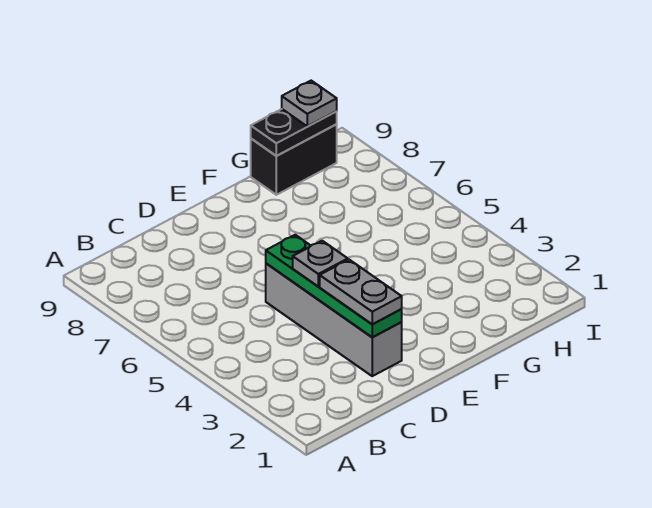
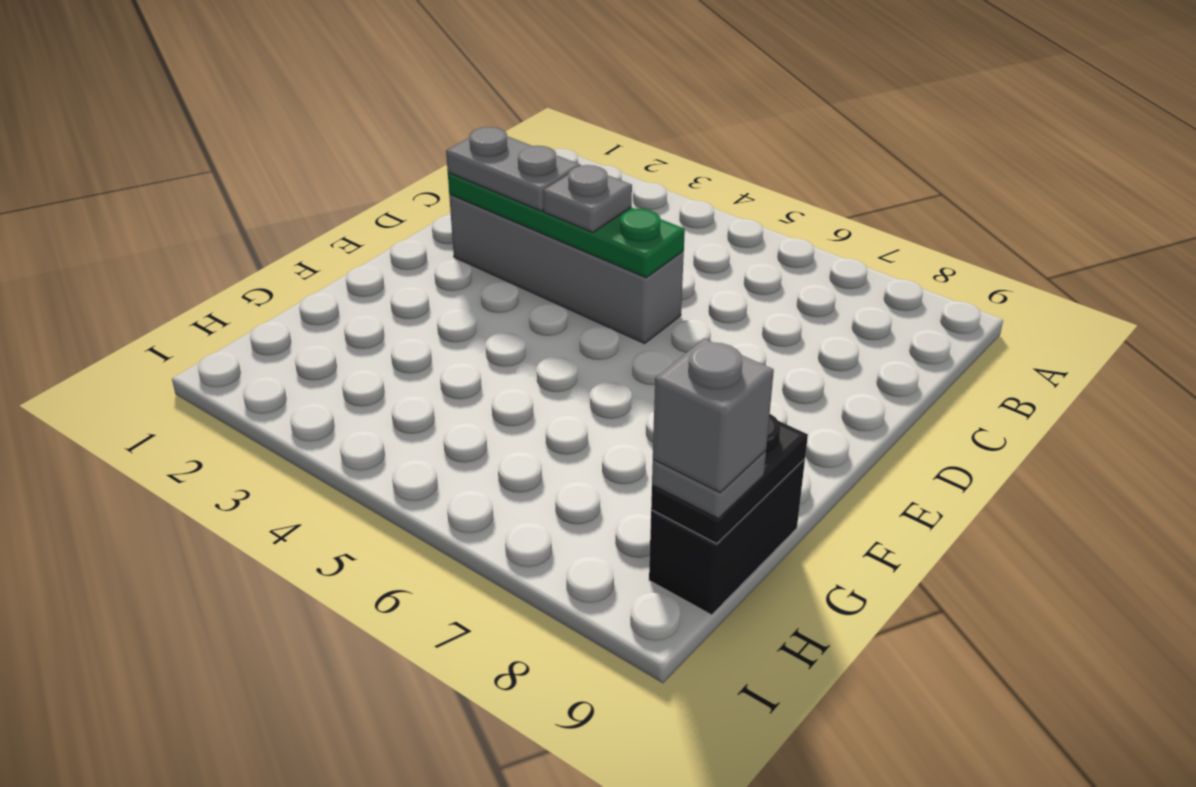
none -> grey brick H9 level 4

